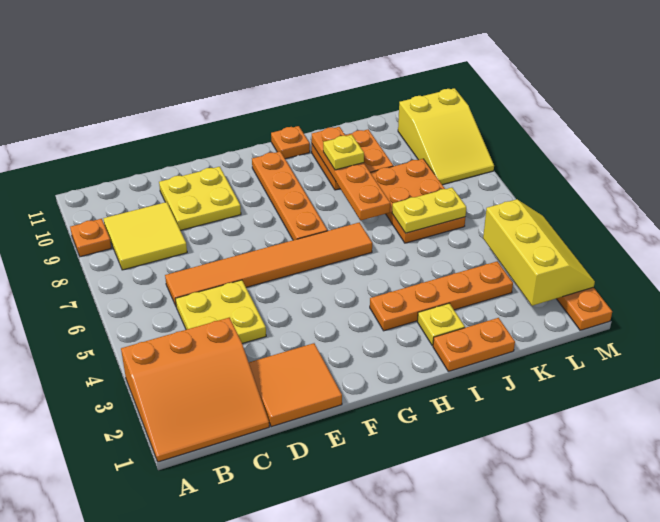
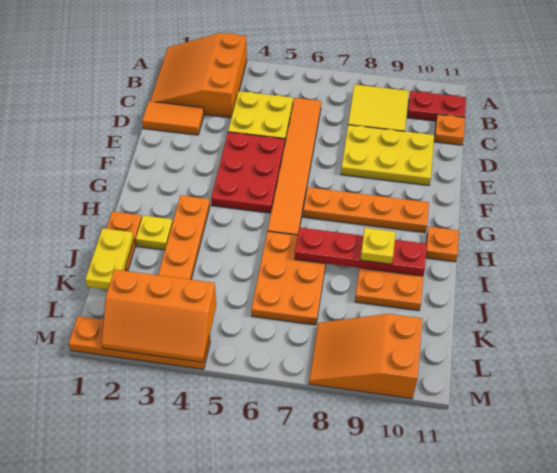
orange plate A9 level 1 -> orange plate C11 level 1
none -> red plate B10:B11 level 1
orange tile D1:E2 level 1 -> orange tile D1:D2 level 1
yellow plate D9:E10 level 1 -> yellow plate D8:E10 level 1
none -> red plate E4:G5 level 1
orange plate I7:I10 level 2 -> red plate I7:I10 level 2
orange plate J6:K8 level 1 -> orange plate I6:K7 level 1
yellow plate J6:K6 level 2 -> yellow plate J1:K1 level 2
yellow slope L2:M4 level 2 top L -> orange slope L2:M4 level 2 top L
yellow slope L8:M10 level 1 top 10 -> orange slope L8:M10 level 1 top 10

